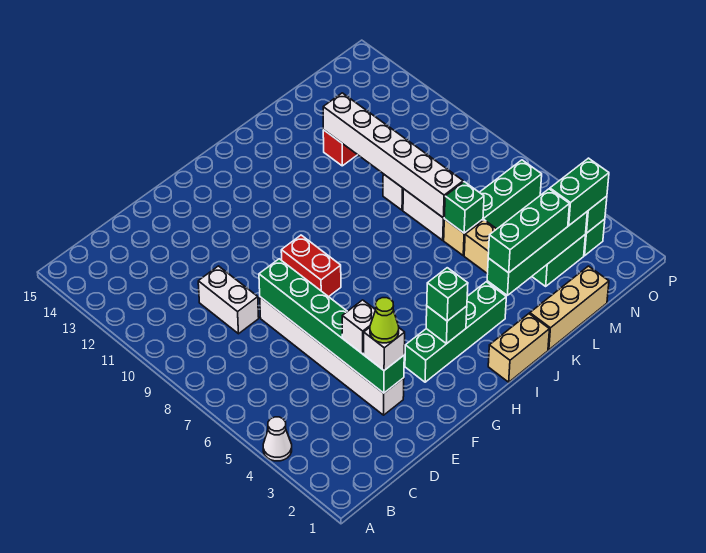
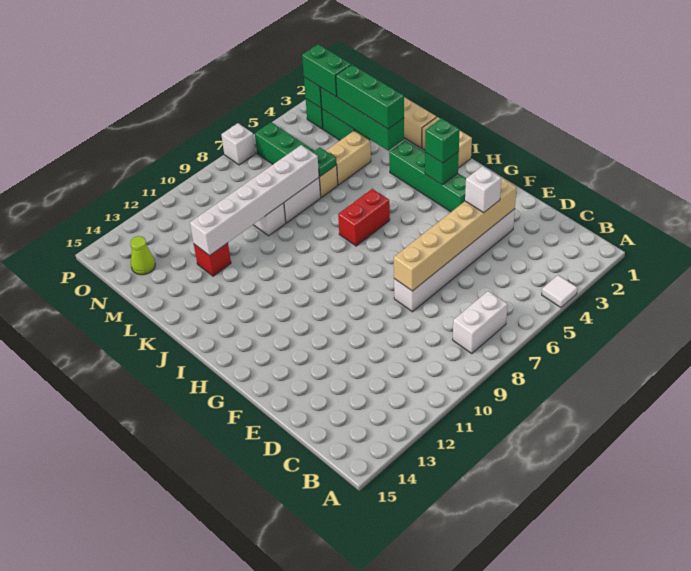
white cone A4 level 1 -> white tile A4 level 1
white brick D9:D10 level 1 -> white brick B7:B8 level 1
green brick E3:E8 level 2 -> tan brick E3:E8 level 2
white brick E3 level 3 -> white brick P7 level 1
lime cone E3 level 4 -> lime cone N14 level 1
red brick G8:G9 level 1 -> red brick I6:I7 level 1
green brick L6 level 2 -> green plate L6 level 2

